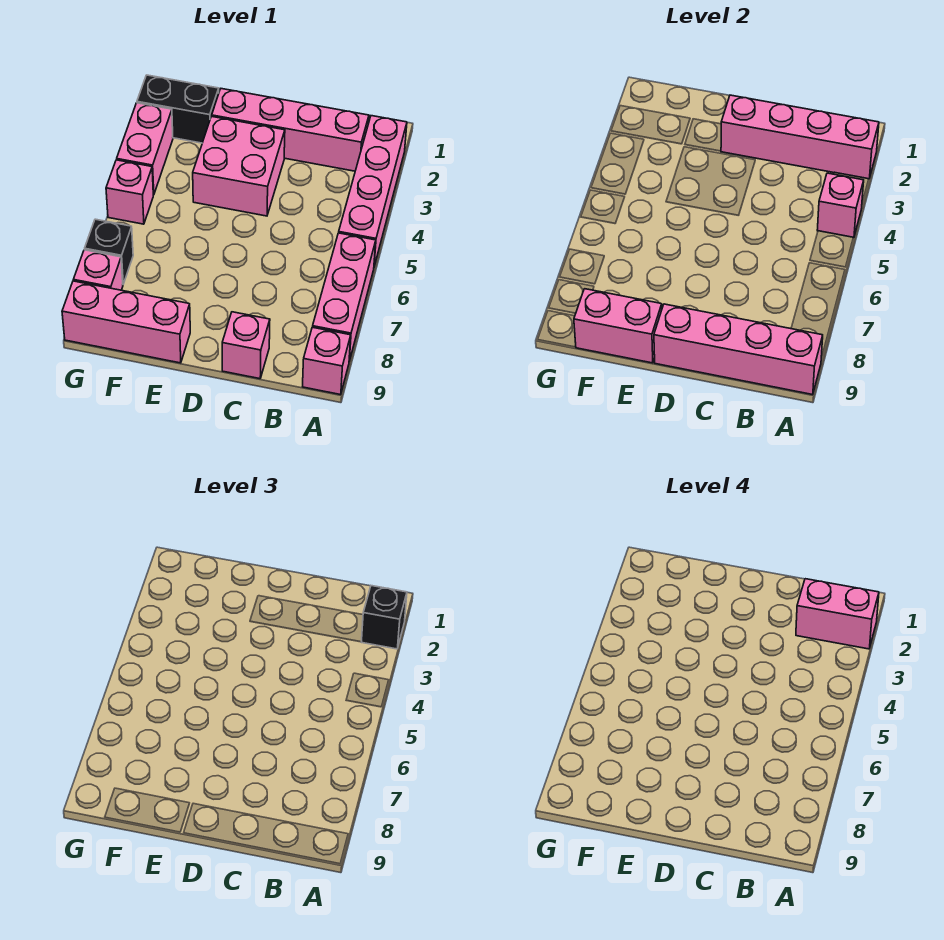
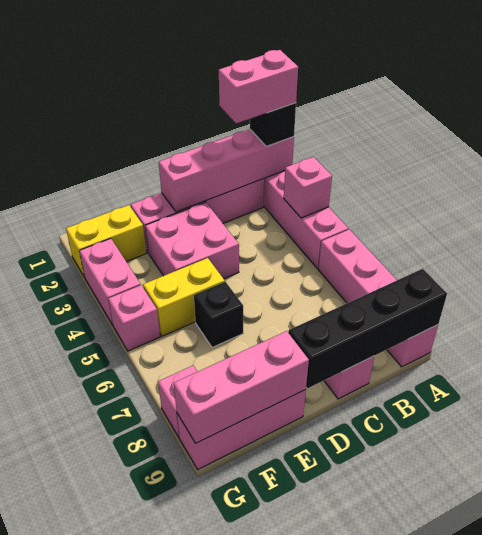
pink brick A9:D9 level 2 -> black brick A9:D9 level 2
none -> yellow brick E5:F5 level 1
pink brick E9:F9 level 2 -> pink brick E9:G9 level 2
black brick F2:G2 level 1 -> yellow brick F2:G2 level 1
black brick G7 level 1 -> black brick E6 level 1

